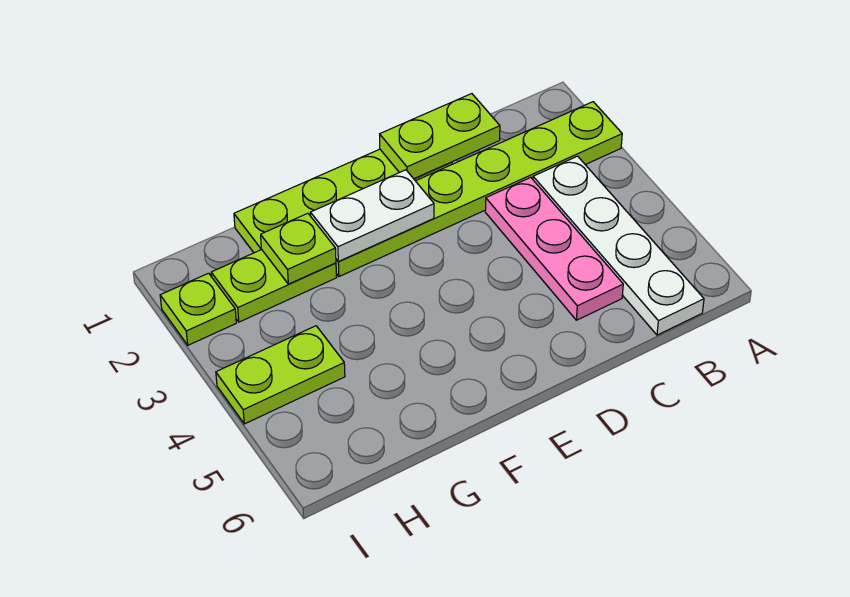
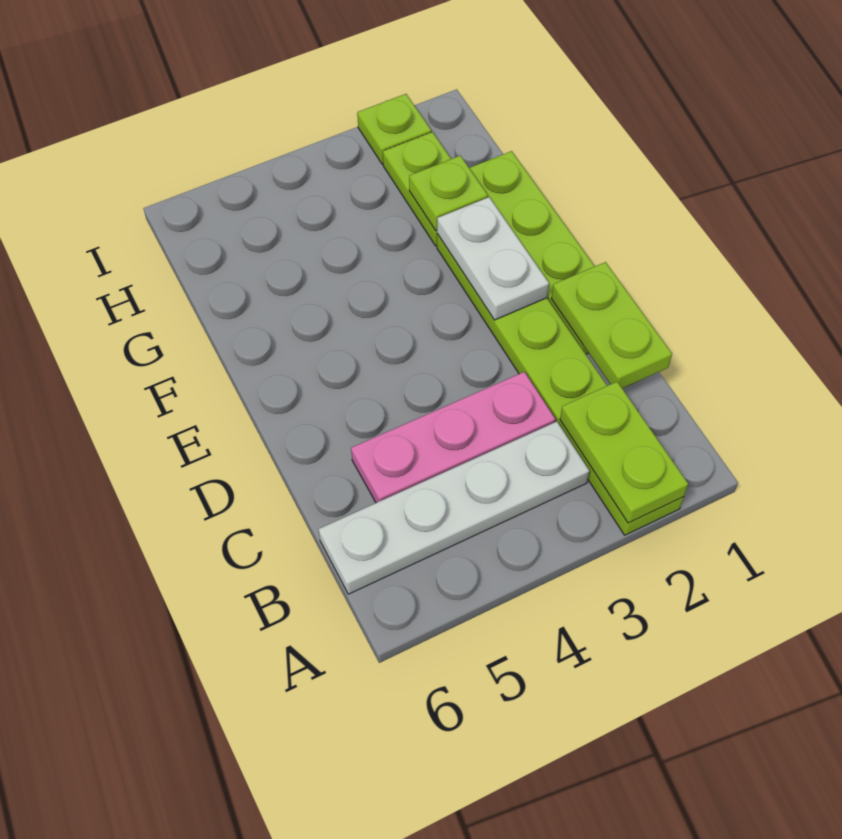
lime plate H4:I4 level 1 -> lime plate A2:B2 level 2

